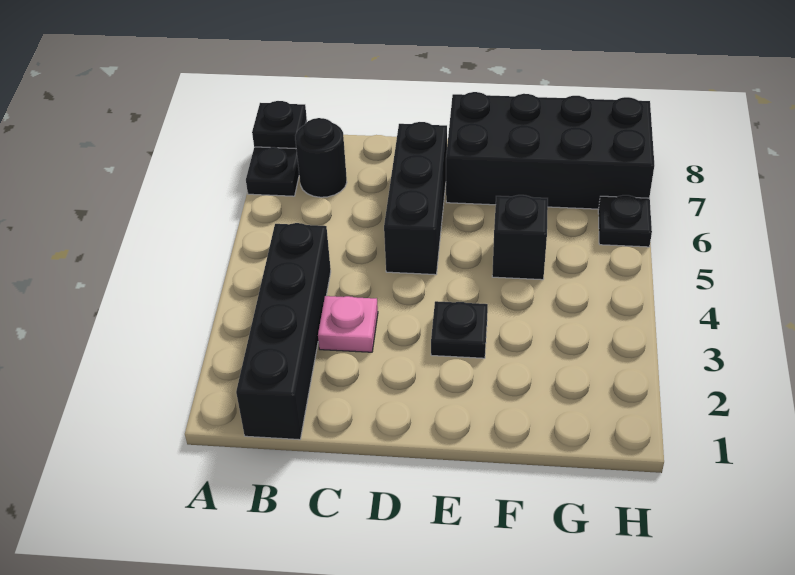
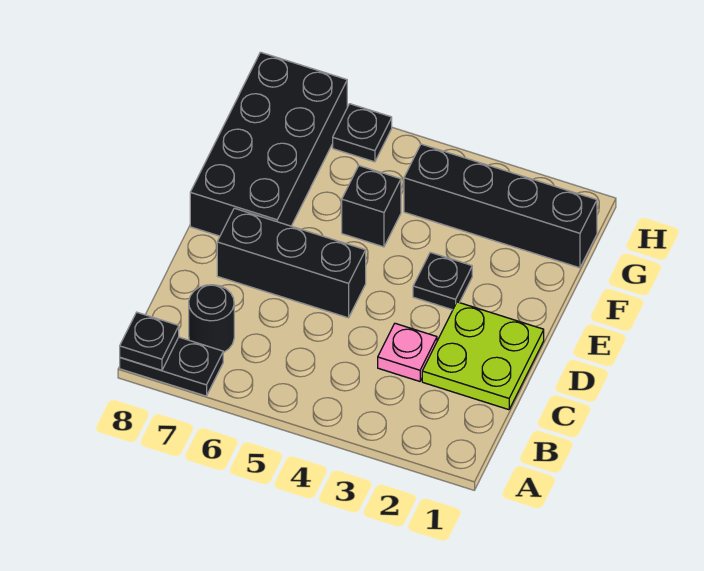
black brick B1:B4 level 1 -> black brick G1:G4 level 1
none -> lime plate C1:D2 level 1

